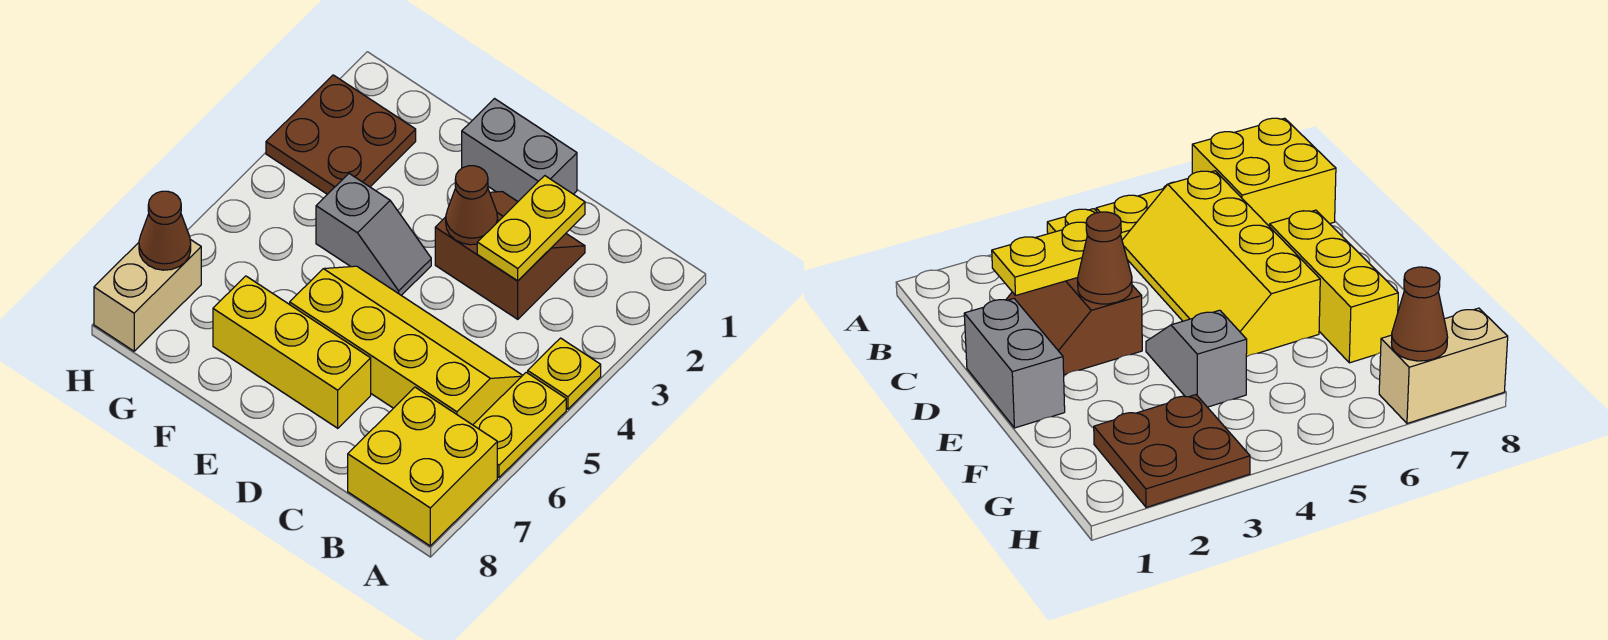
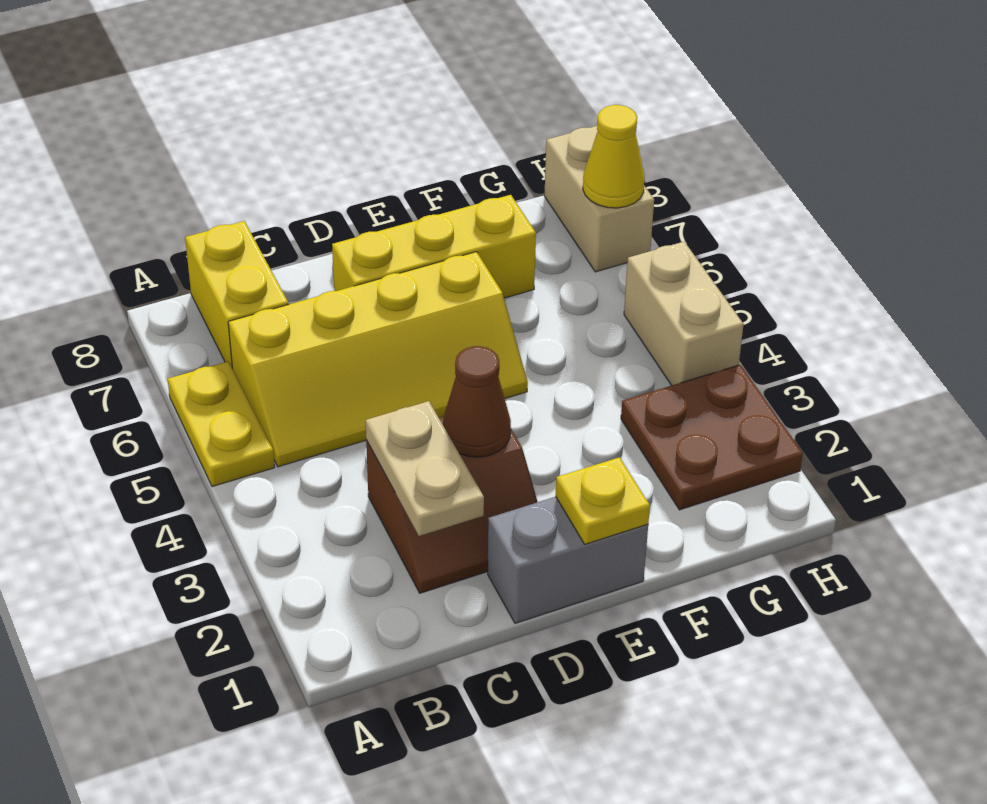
yellow plate A4 level 1 -> yellow plate E1 level 2
yellow brick A7:B8 level 1 -> yellow brick B7:B8 level 1
yellow plate C2:C3 level 2 -> tan plate C2:C3 level 2
grey slope E4:F4 level 1 top F -> none
none -> tan brick H4:H5 level 1
brown cone H7 level 2 -> yellow cone H7 level 2

